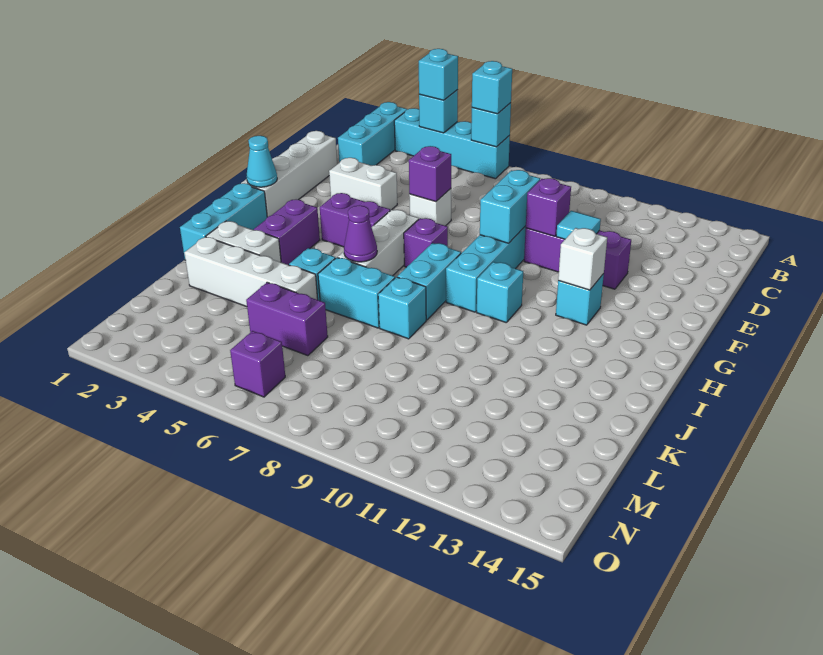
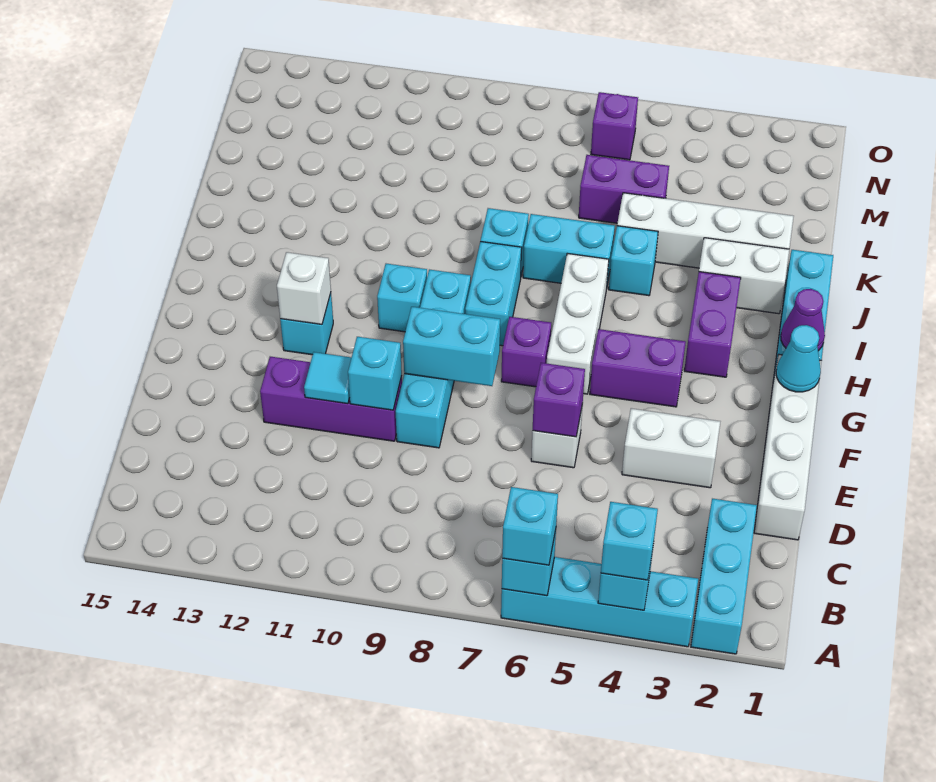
cyan brick E9:F9 level 2 -> cyan brick F8:F9 level 2
purple brick E10 level 2 -> cyan brick E10 level 2
purple cone I6 level 2 -> purple cone H1 level 2

